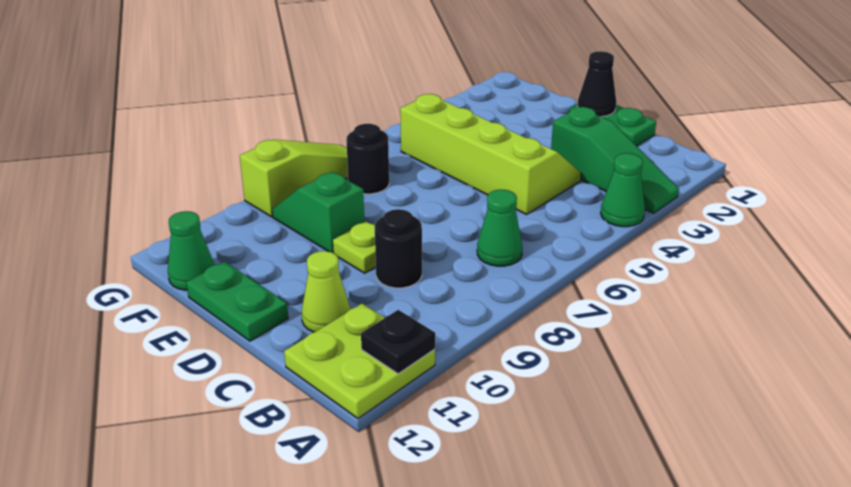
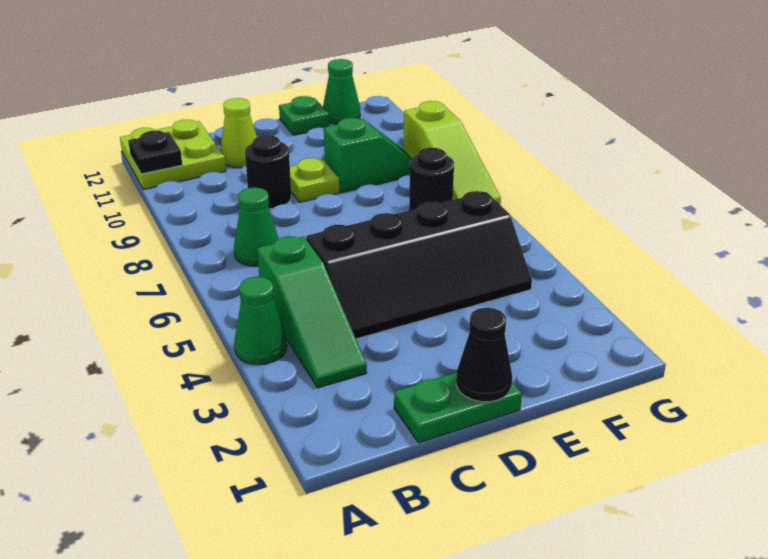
green slope A3:C3 level 1 top C -> green slope B3:B5 level 1 top 5
lime slope C4:F5 level 1 top 5 -> black slope C4:F5 level 1 top 5
green plate D12:E12 level 1 -> green plate E12 level 1

